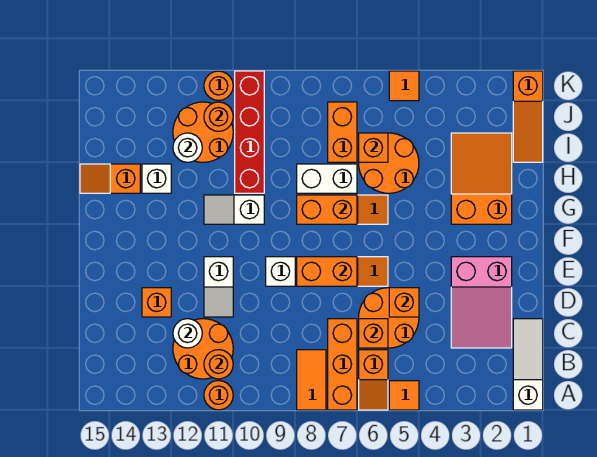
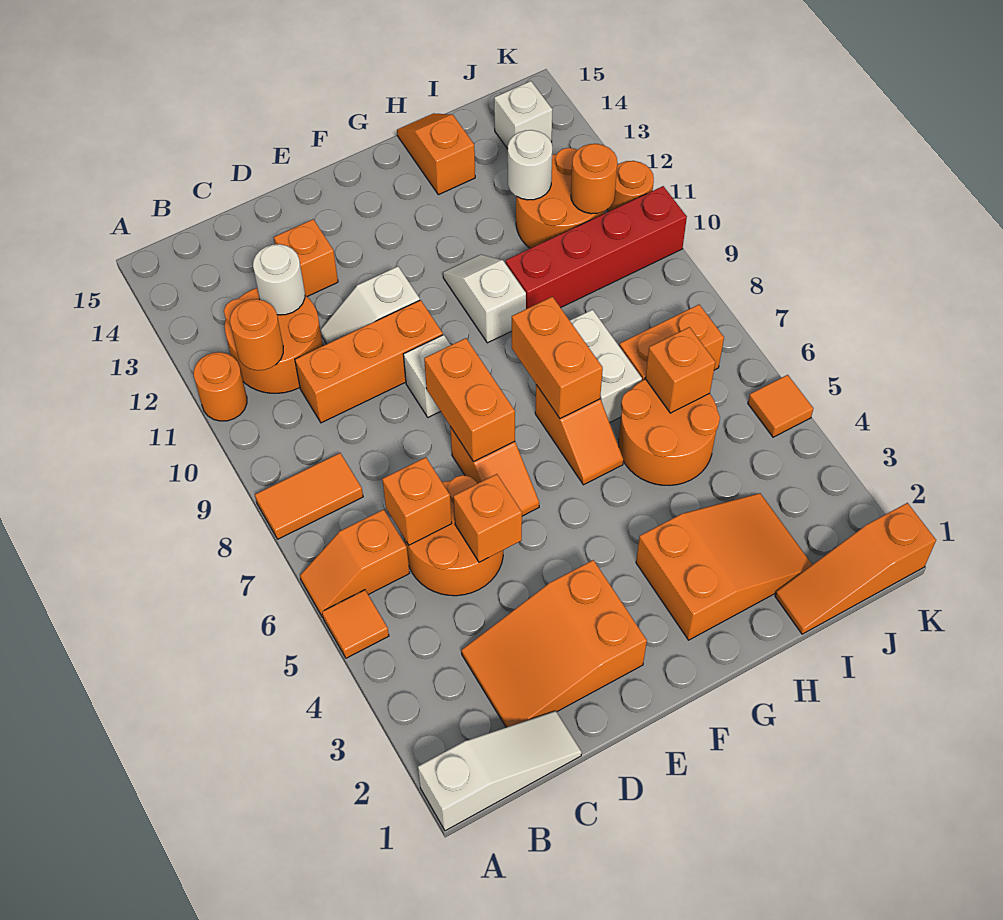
orange brick A7:C7 level 1 -> orange brick C10:E10 level 1
pink slope C2:E3 level 1 top E -> orange slope C2:E3 level 1 top E
white brick H13 level 1 -> white brick J14 level 1

